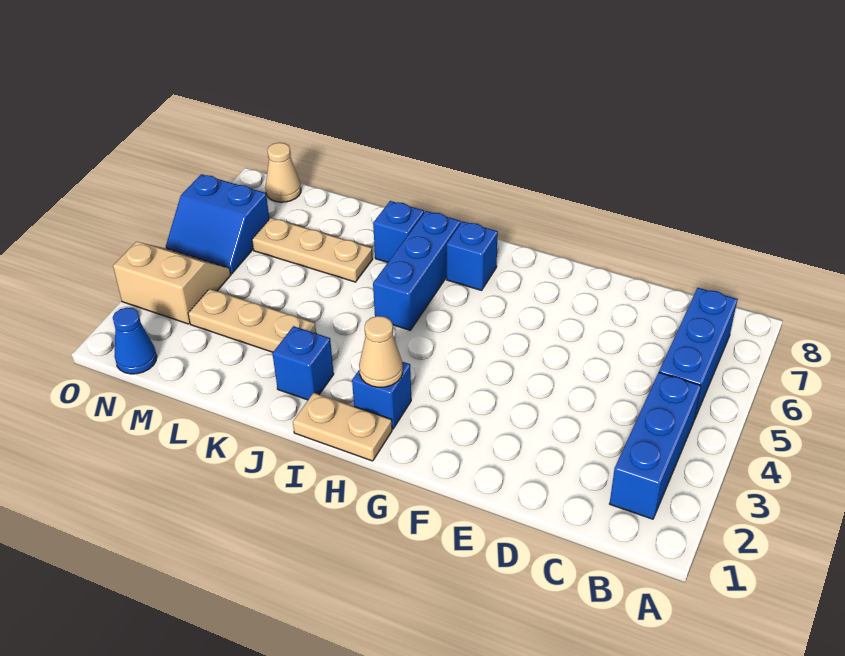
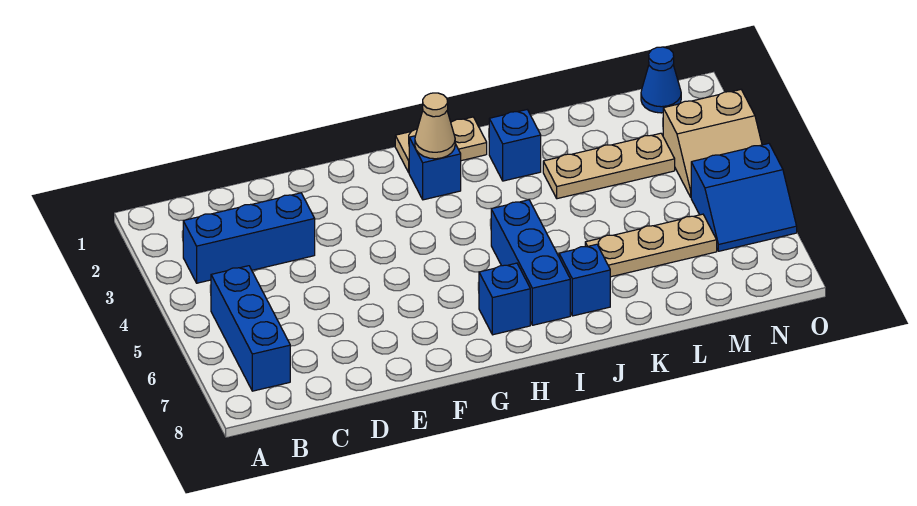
blue brick B2:B4 level 1 -> blue brick B3:D3 level 1
blue slope N5:O6 level 1 top 6 -> blue slope N5:O6 level 1 top 5
tan cone N8 level 1 -> none

